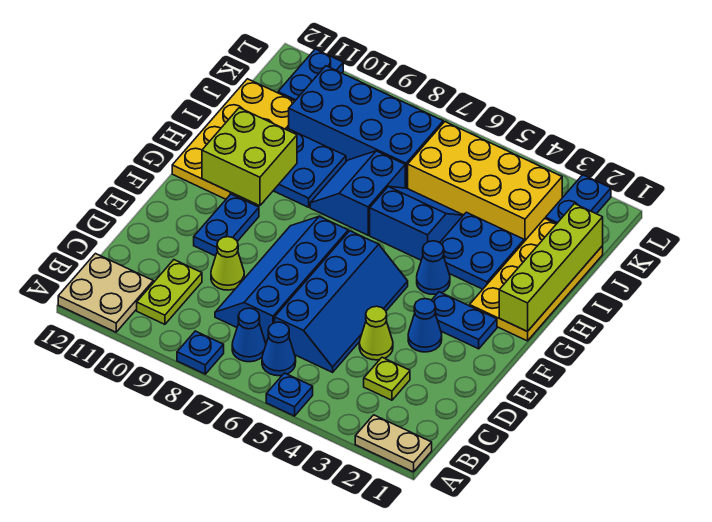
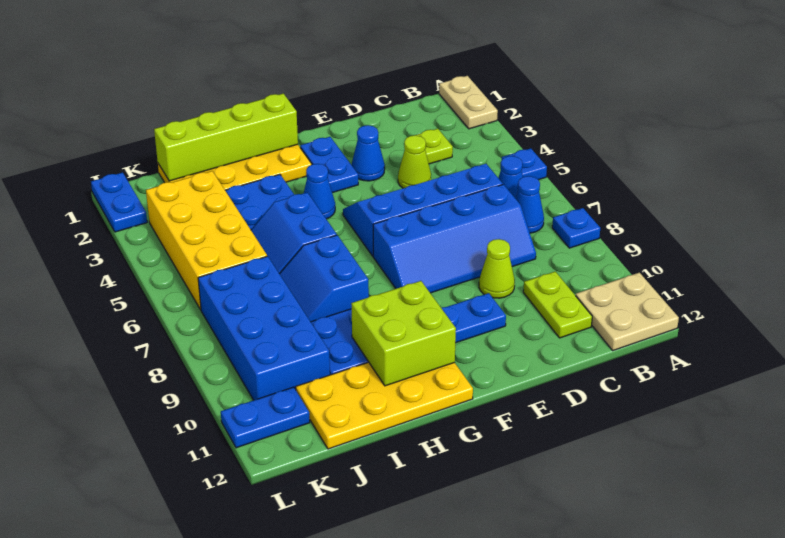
lime plate B10:C10 level 1 -> lime plate C10:C11 level 1
blue slope H7:I8 level 1 top 7 -> blue slope H7:I8 level 1 top H
blue plate K2:L2 level 1 -> blue plate L1:L2 level 1

